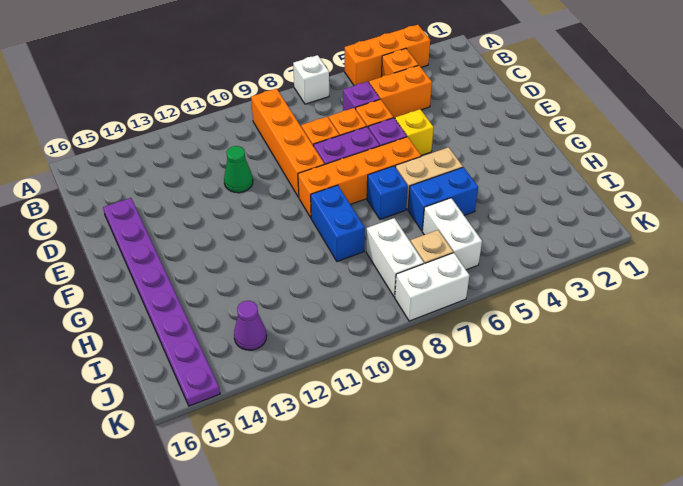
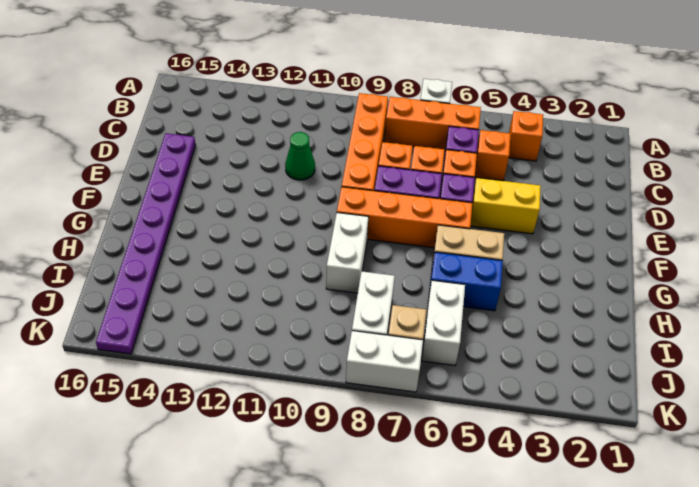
orange brick A3:A5 level 1 -> orange brick B6:B8 level 1
orange brick C4:C5 level 1 -> orange brick C5 level 1
yellow brick E5 level 1 -> yellow brick E4:E5 level 1
blue brick G7 level 1 -> none
blue brick G9:H9 level 1 -> white brick G9:H9 level 1
purple cone J13 level 1 -> none

